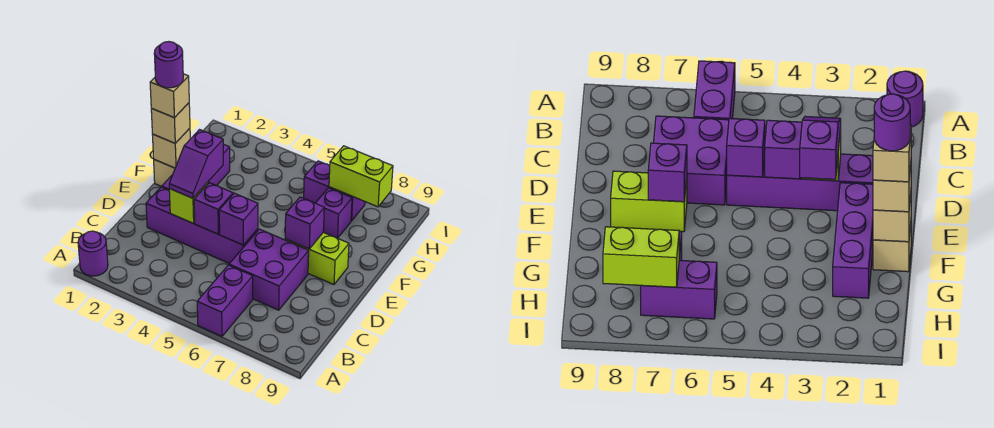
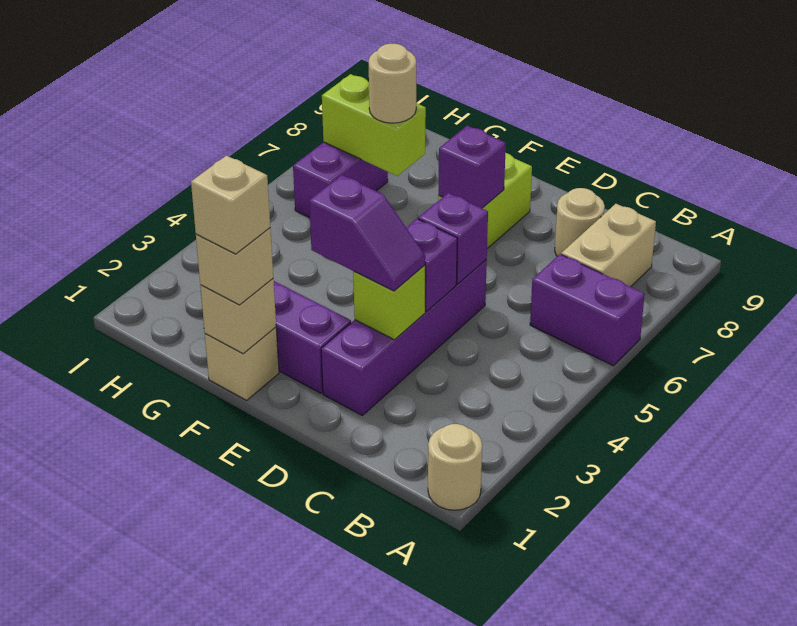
purple round brick A1 level 1 -> tan round brick A1 level 1
none -> tan brick B7:B8 level 1
purple brick C6:D7 level 1 -> none
none -> tan round brick C8 level 1
purple round brick F1 level 5 -> none
purple brick G7 level 1 -> none
none -> tan round brick G7 level 3
lime brick H7:H8 level 2 -> lime brick G7:H7 level 2

